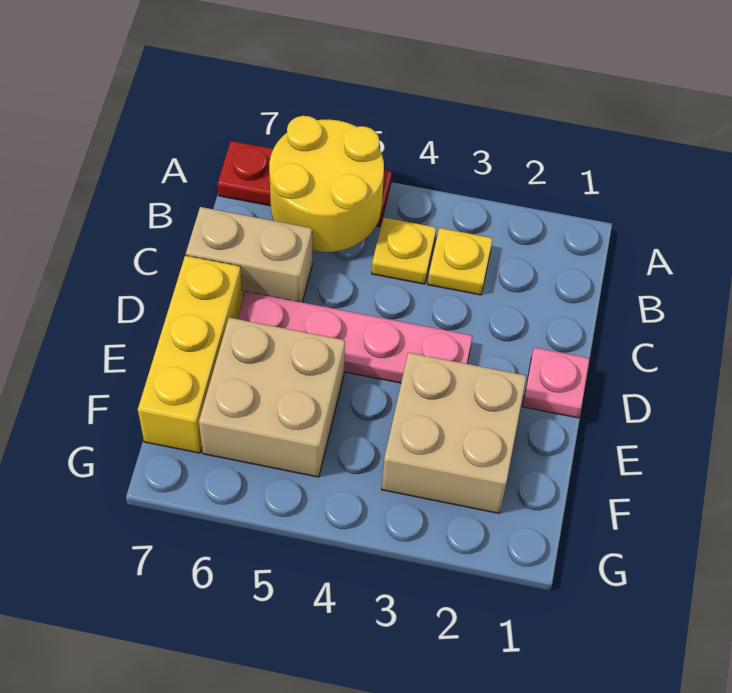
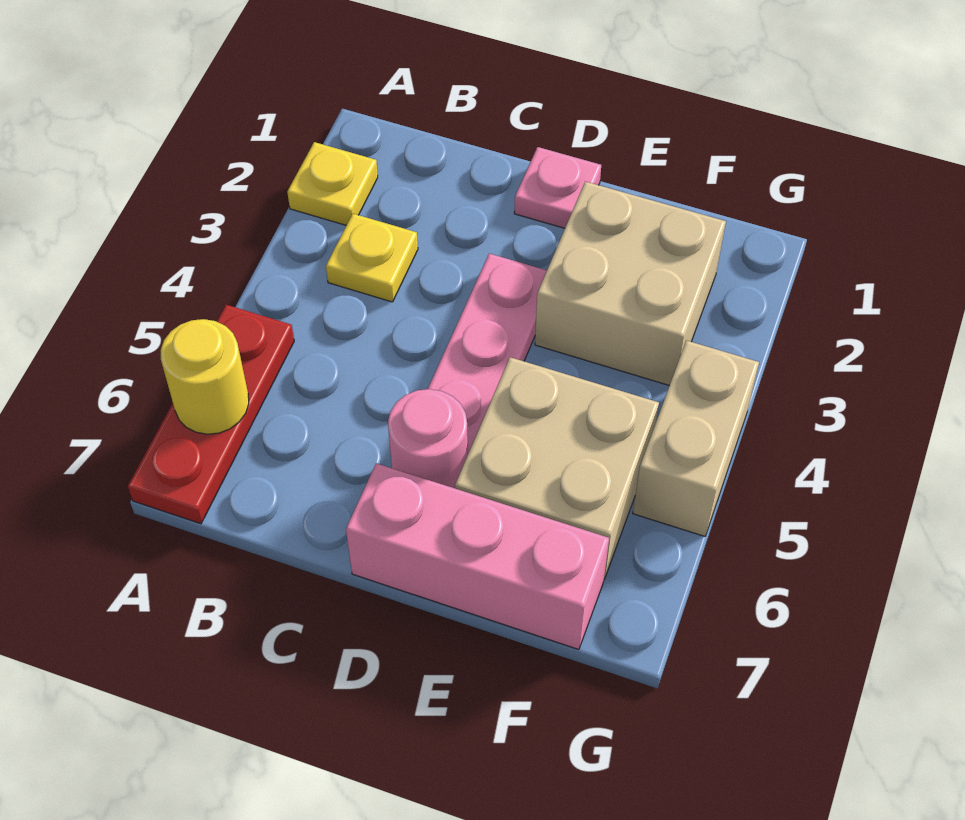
yellow round brick A5:B6 level 2 -> yellow round brick A6 level 2
yellow plate B4 level 1 -> yellow plate A2 level 1
tan brick C6:C7 level 1 -> tan brick G4:G5 level 1
none -> pink round brick D6 level 2
yellow brick D7:F7 level 1 -> pink brick D7:F7 level 1

